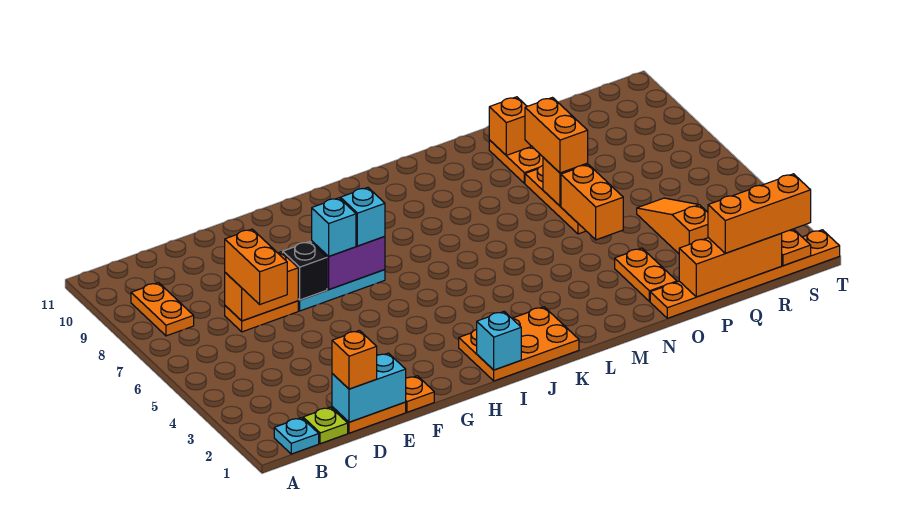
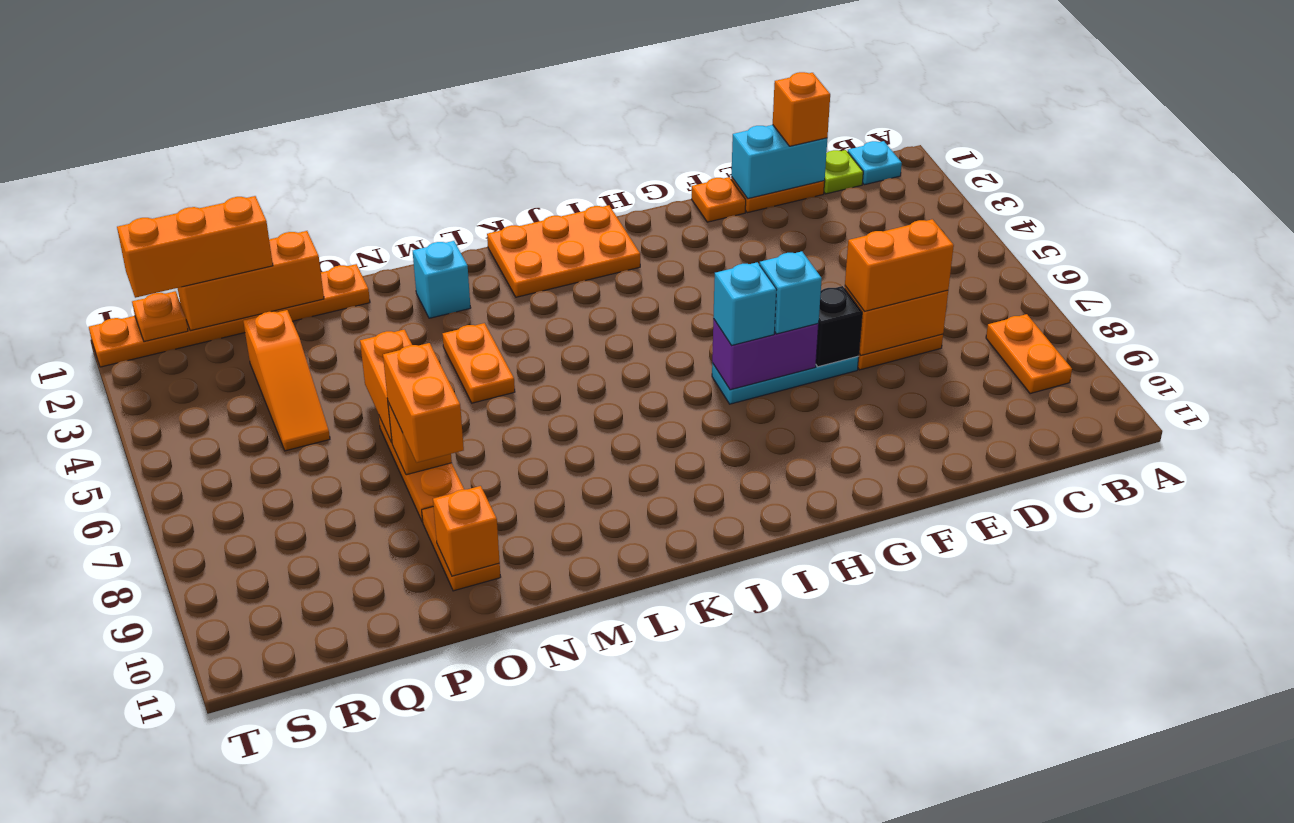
orange brick D6:D7 level 3 -> orange brick D7:E7 level 3
cyan brick I1 level 2 -> cyan brick M2 level 1
orange plate O2:O3 level 1 -> orange plate M4:M5 level 1

